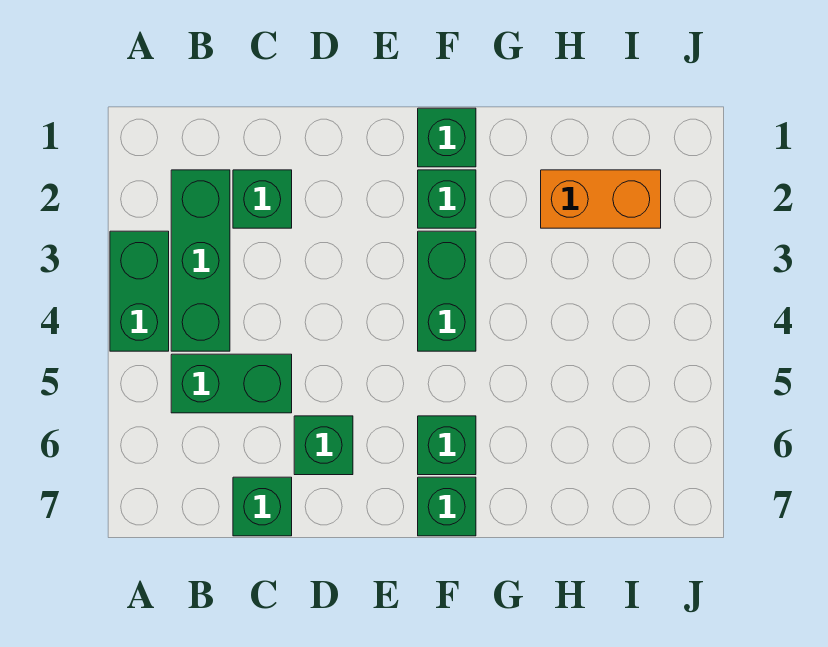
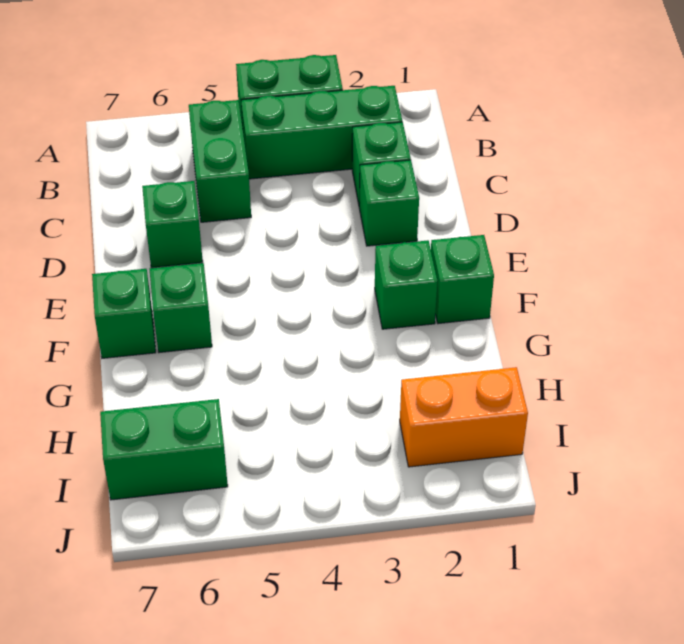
green brick C7 level 1 -> green brick D2 level 1
green brick F3:F4 level 1 -> green brick I6:I7 level 1
orange brick H2:I2 level 1 -> orange brick I1:I2 level 1

